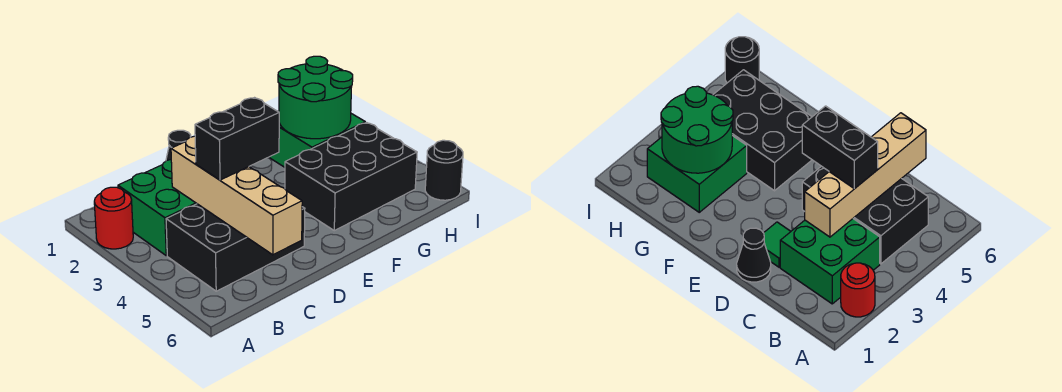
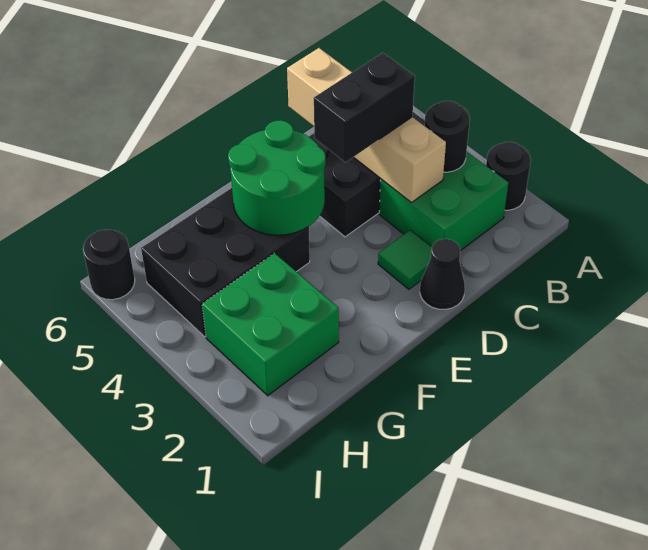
red round brick A2 level 1 -> black round brick A2 level 1
none -> black round brick B3 level 2
green round brick G2:H3 level 2 -> green round brick E4:F5 level 2

